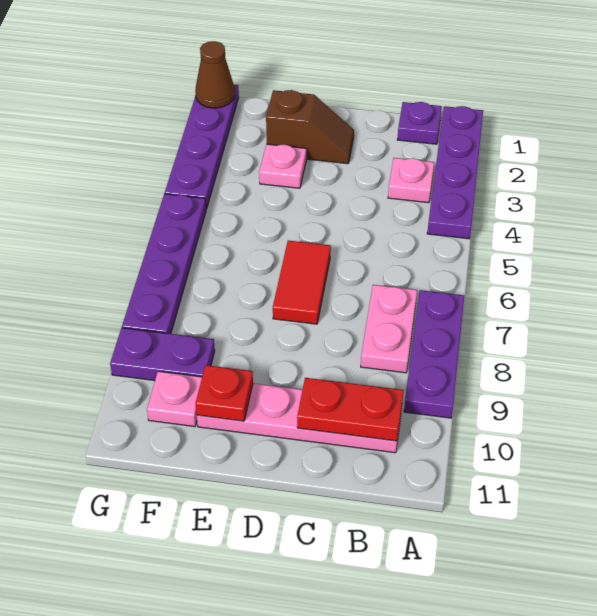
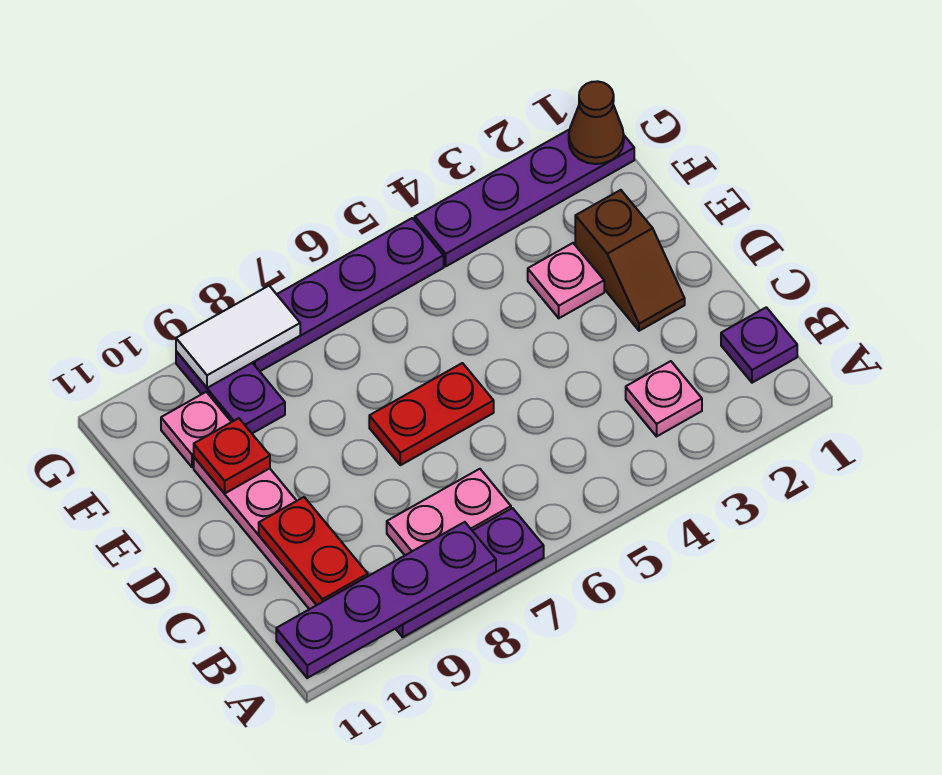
purple plate A1:A4 level 1 -> purple plate A8:A11 level 2
red tile D6:D7 level 1 -> red plate D6:D7 level 1
none -> white tile G8:G9 level 2

